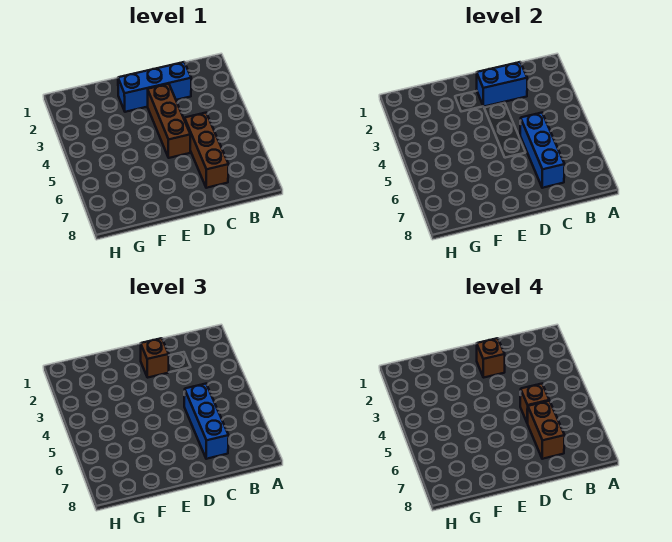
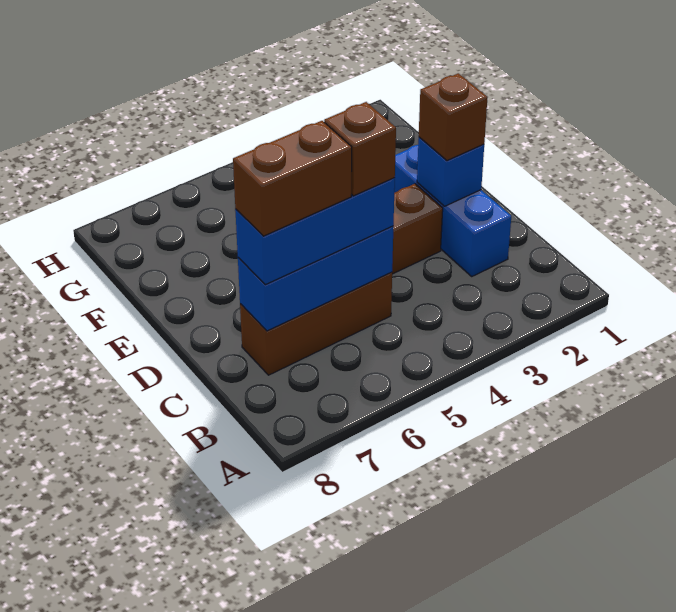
blue brick C2:D2 level 2 -> blue brick D2 level 2
brown brick D2 level 4 -> none

